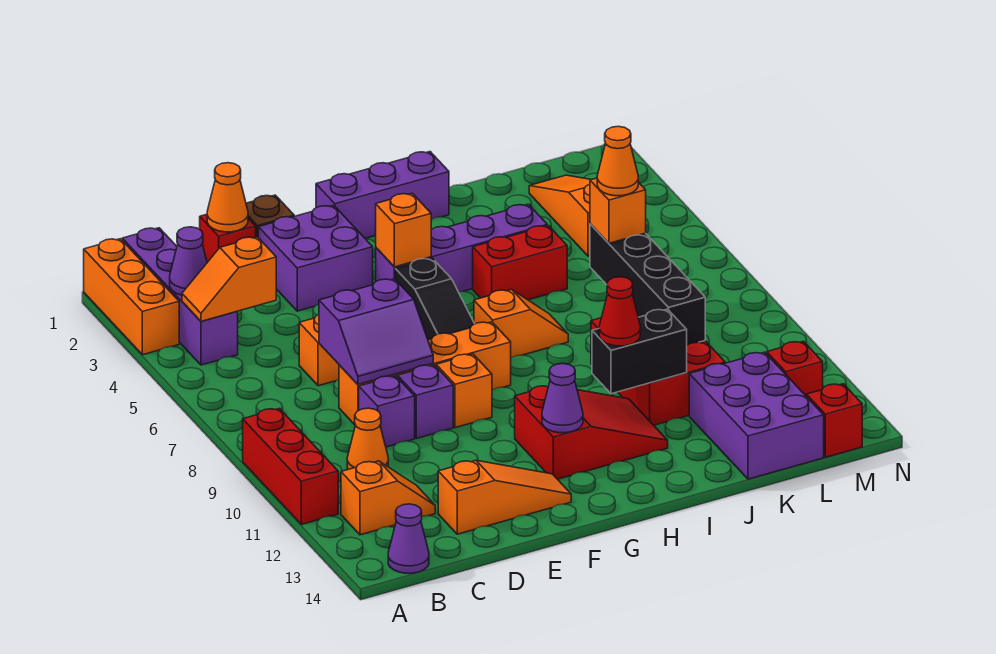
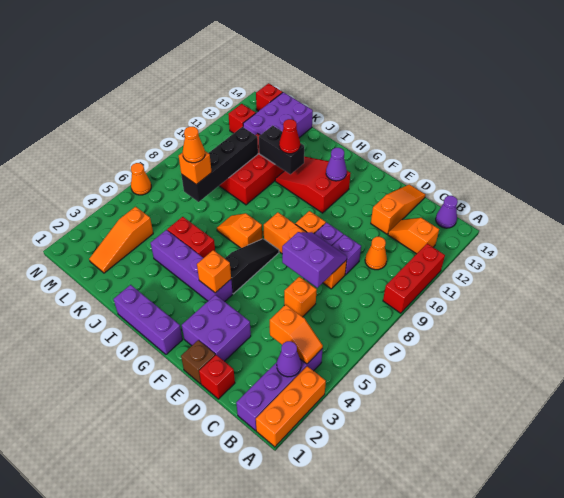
orange cone D1 level 2 -> orange cone N6 level 1
orange slope D13:F13 level 1 top D -> orange slope D12:D14 level 1 top 12

